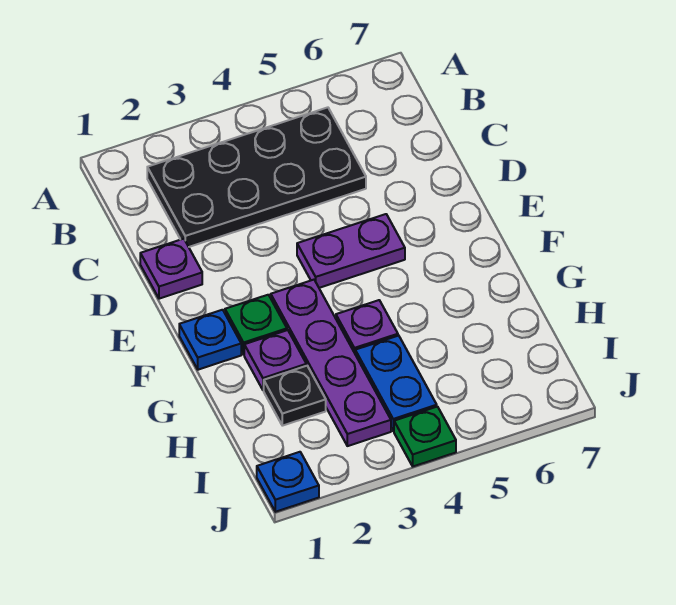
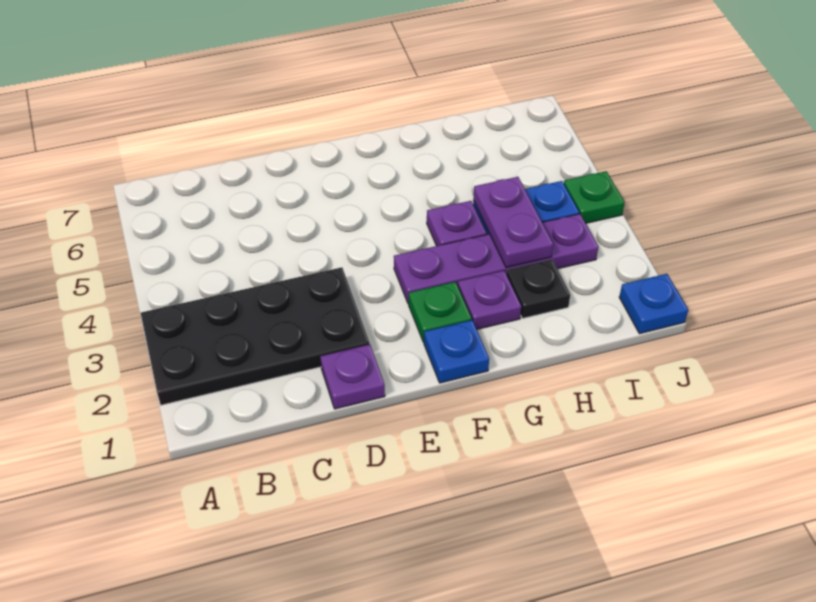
black plate B2:C5 level 1 -> black plate A2:D3 level 1
purple plate E4:E5 level 1 -> purple plate H3:H4 level 2

